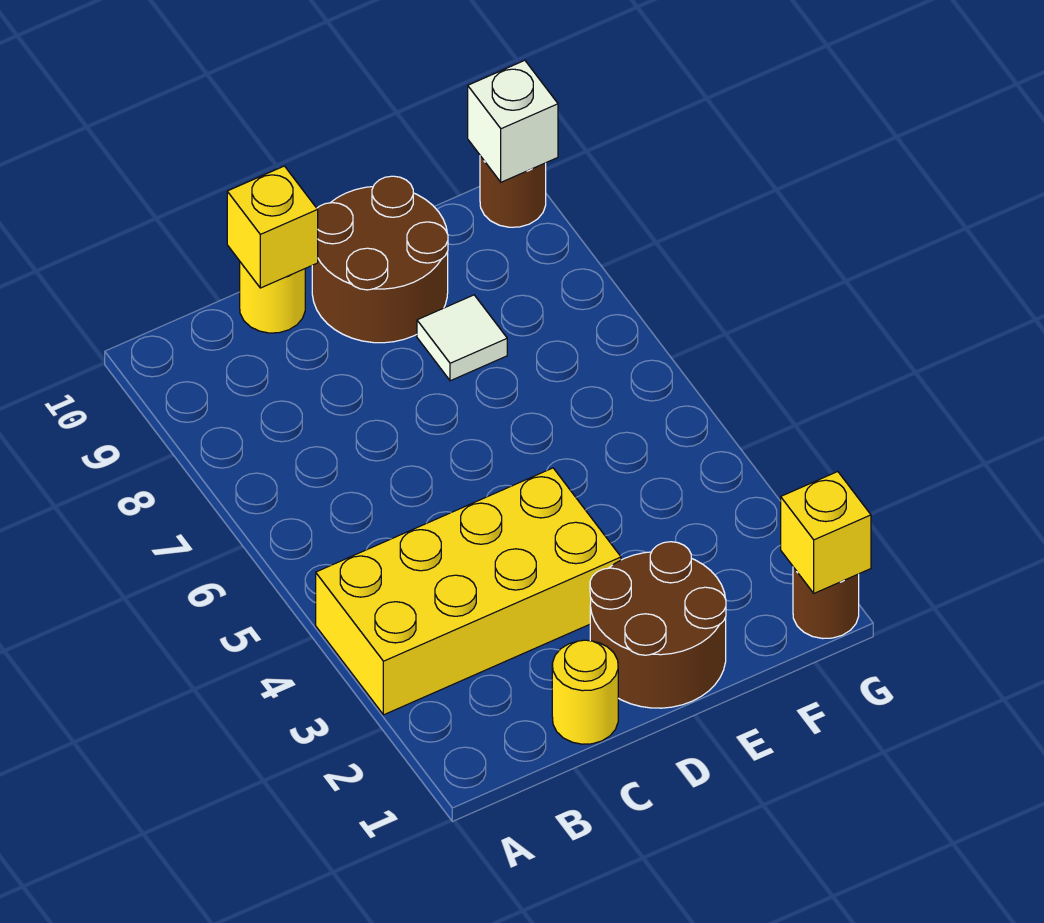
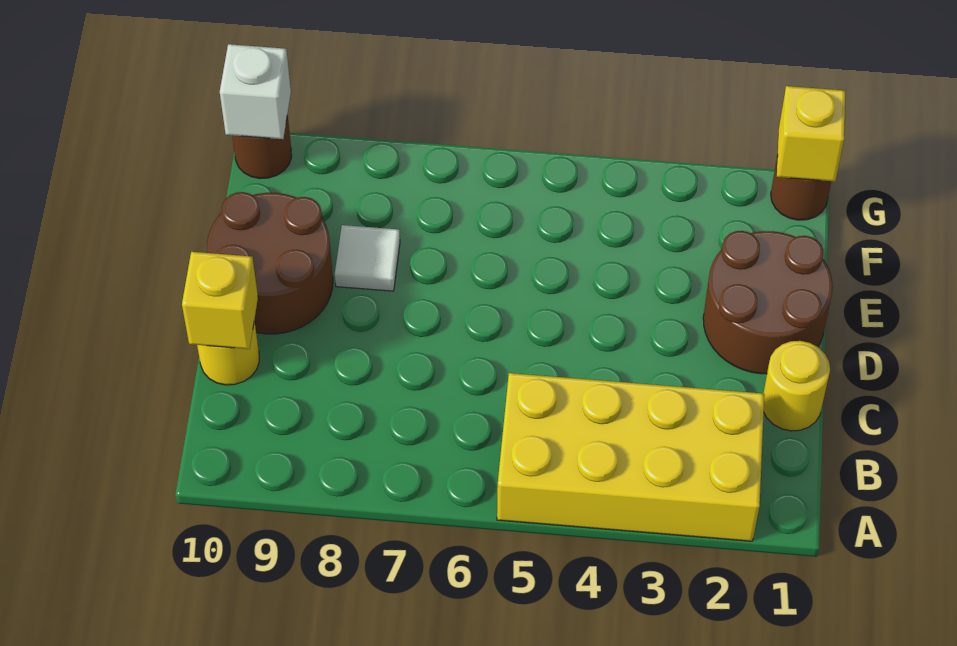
yellow brick A3:D4 level 1 -> yellow brick A2:B5 level 1

